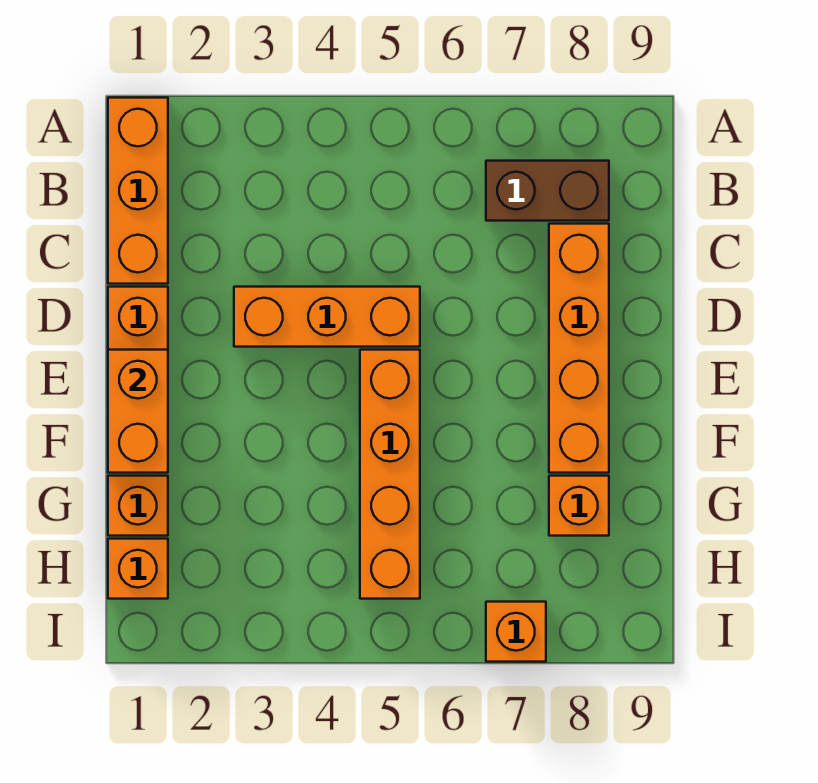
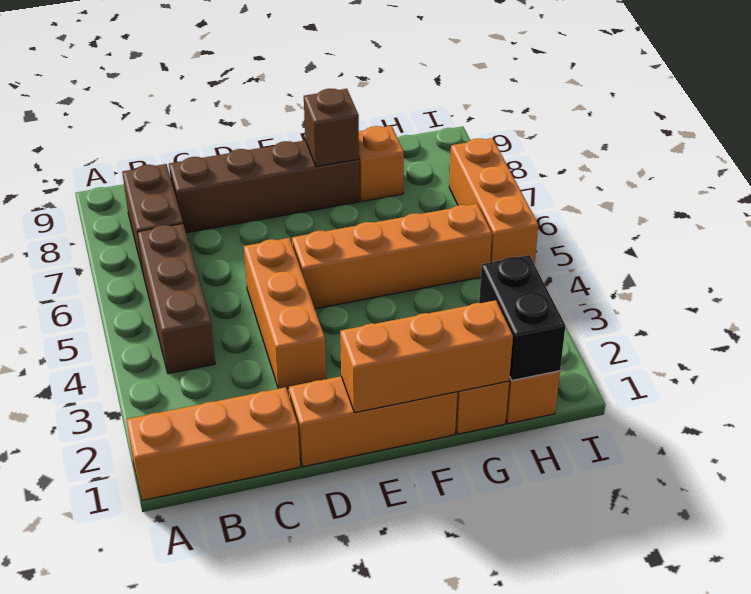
none -> brown brick B4:B6 level 1
orange brick C8:F8 level 1 -> brown brick C8:F8 level 1
orange brick E1:F1 level 2 -> orange brick E1:G1 level 2
none -> brown brick F8 level 2
none -> black brick H1:H2 level 2
orange brick I7 level 1 -> orange brick I5:I7 level 1

